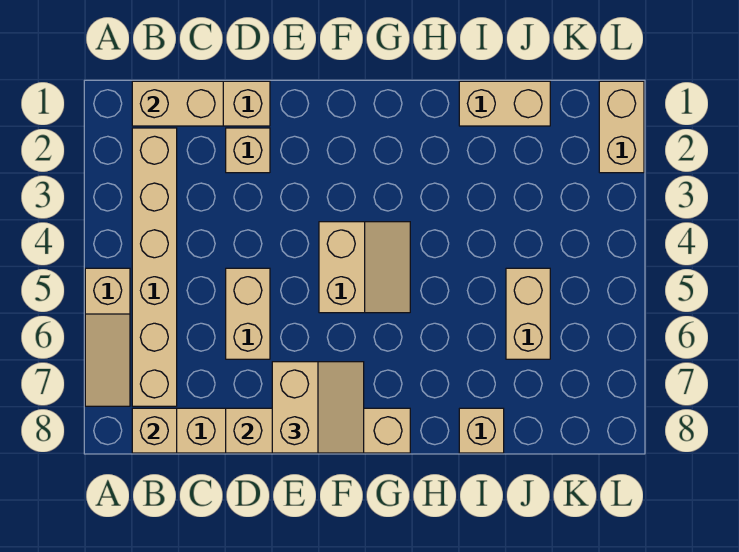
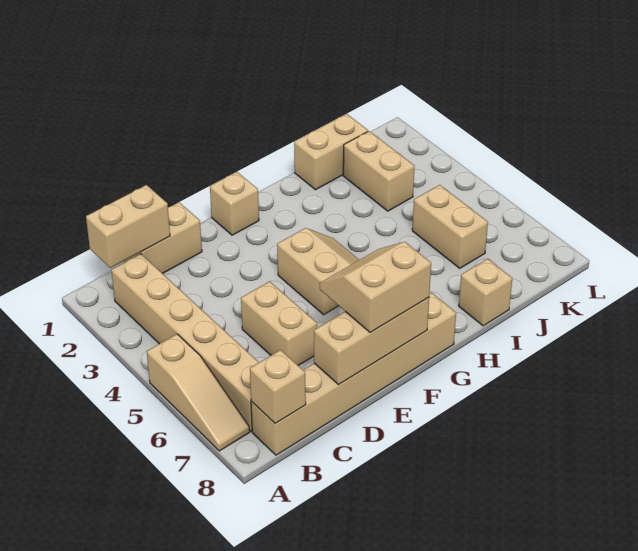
tan brick D2 level 1 -> tan brick F1 level 1
tan slope E7:F8 level 3 top E -> tan slope E7:F8 level 3 top 8
tan brick L1:L2 level 1 -> tan brick J2:J3 level 1

